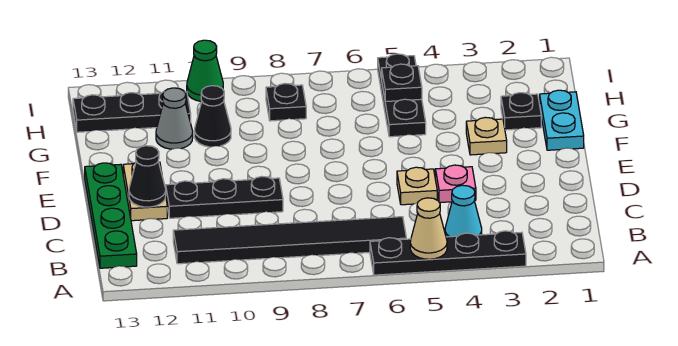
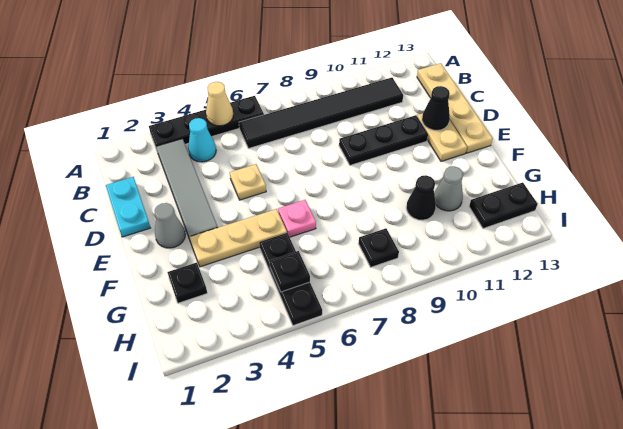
none -> grey tile B3:E3 level 1
green plate B13:E13 level 1 -> tan plate B13:E13 level 1
pink plate D4 level 1 -> pink plate F6 level 1
none -> grey cone E2 level 1
cyan plate F1:G1 level 1 -> cyan plate C1:D1 level 1
tan plate F3 level 1 -> tan plate F3:F5 level 1
black plate H11:H13 level 1 -> black plate H12:H13 level 1
green cone I10 level 1 -> none

